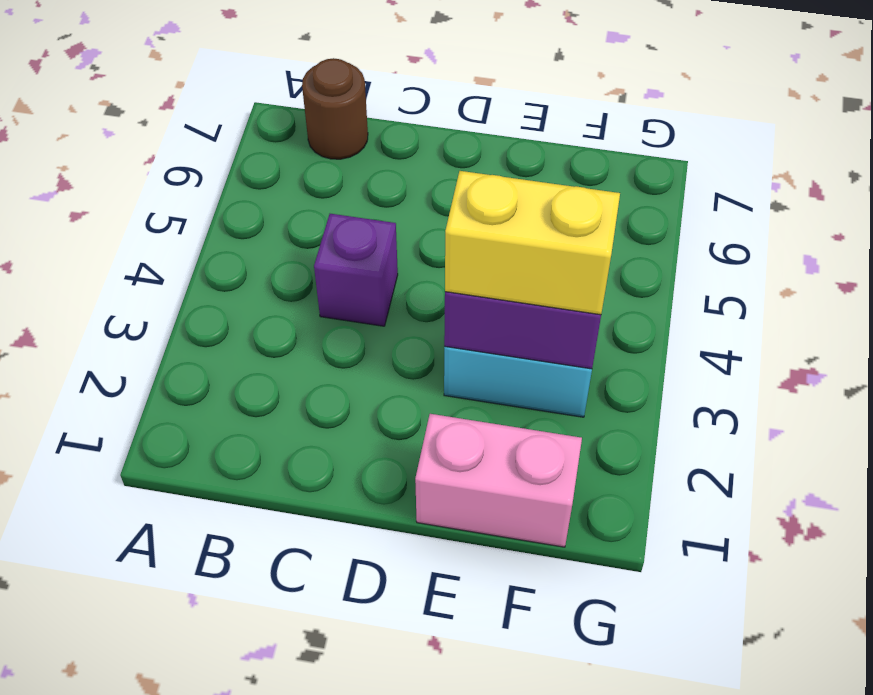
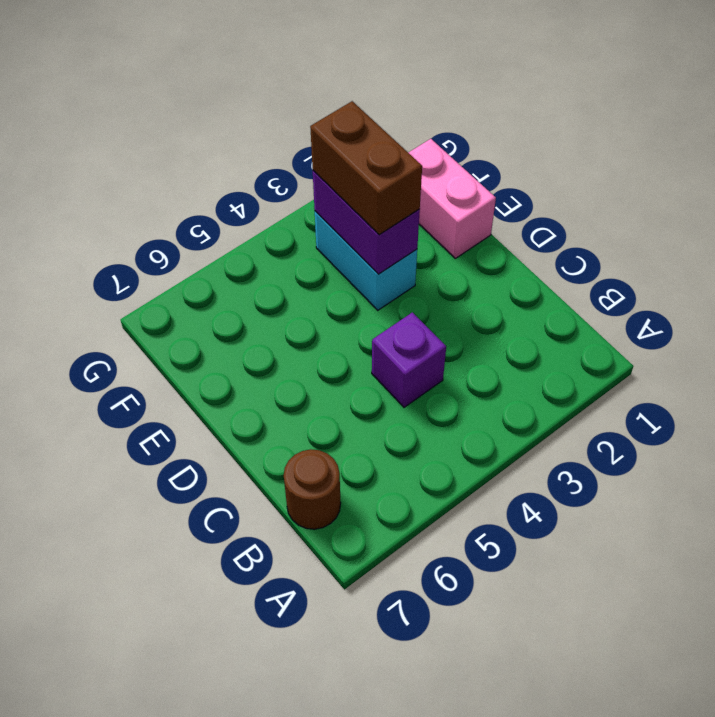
yellow brick E3:F3 level 3 -> brown brick E3:F3 level 3

